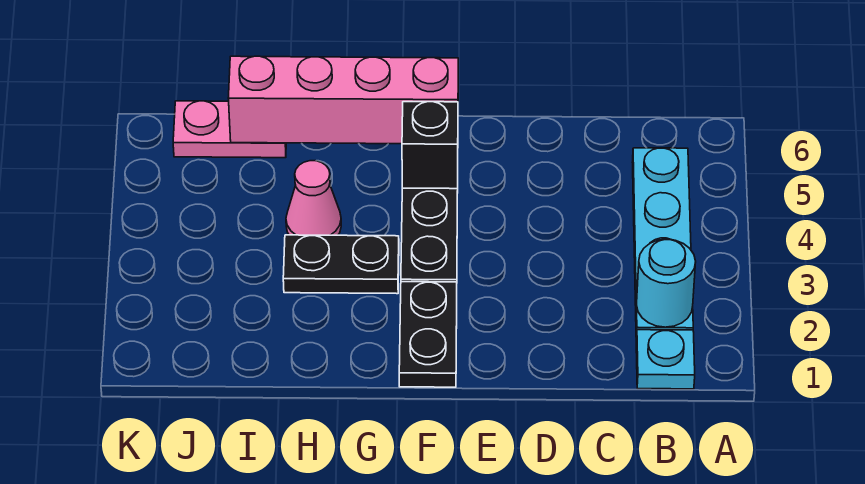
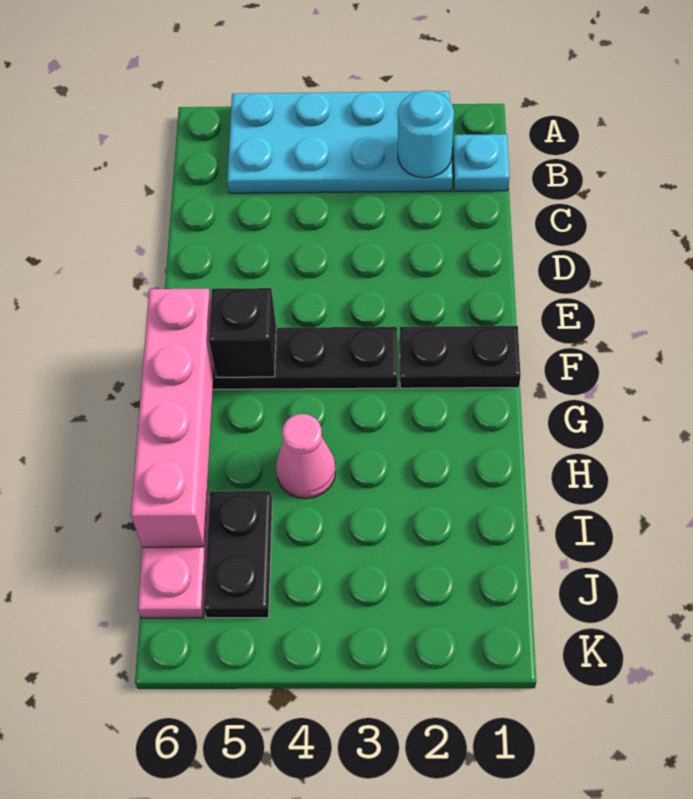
cyan plate B2:B5 level 1 -> cyan plate A2:B5 level 1
black plate G3:H3 level 1 -> black plate I5:J5 level 1

